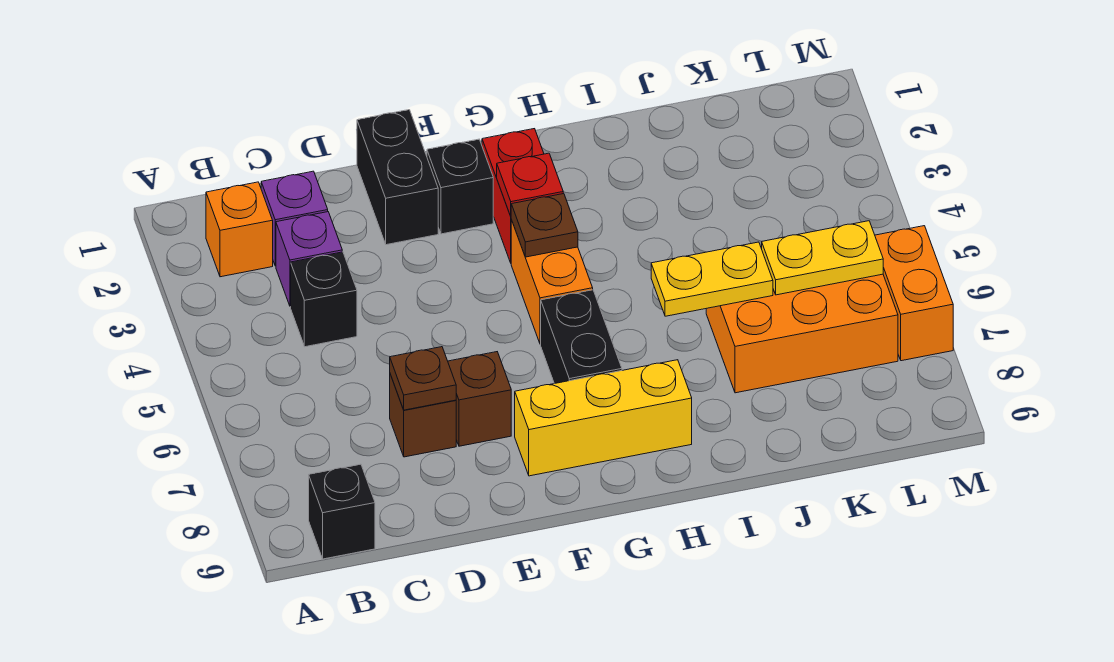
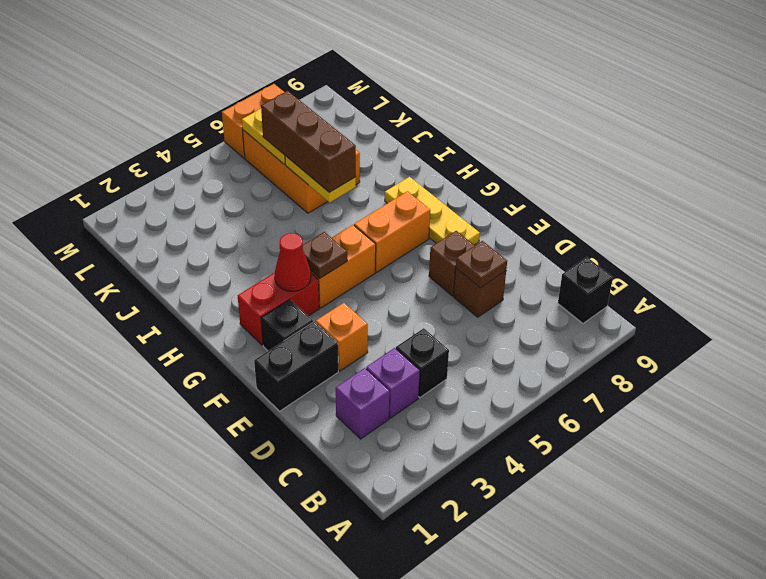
orange brick B2 level 1 -> orange brick E3 level 1
yellow brick F8:H8 level 1 -> yellow plate F8:H8 level 1
red plate G3 level 2 -> red cone G3 level 2
black brick G6:G7 level 1 -> orange brick G6:G7 level 1
none -> brown brick I6:K6 level 3

